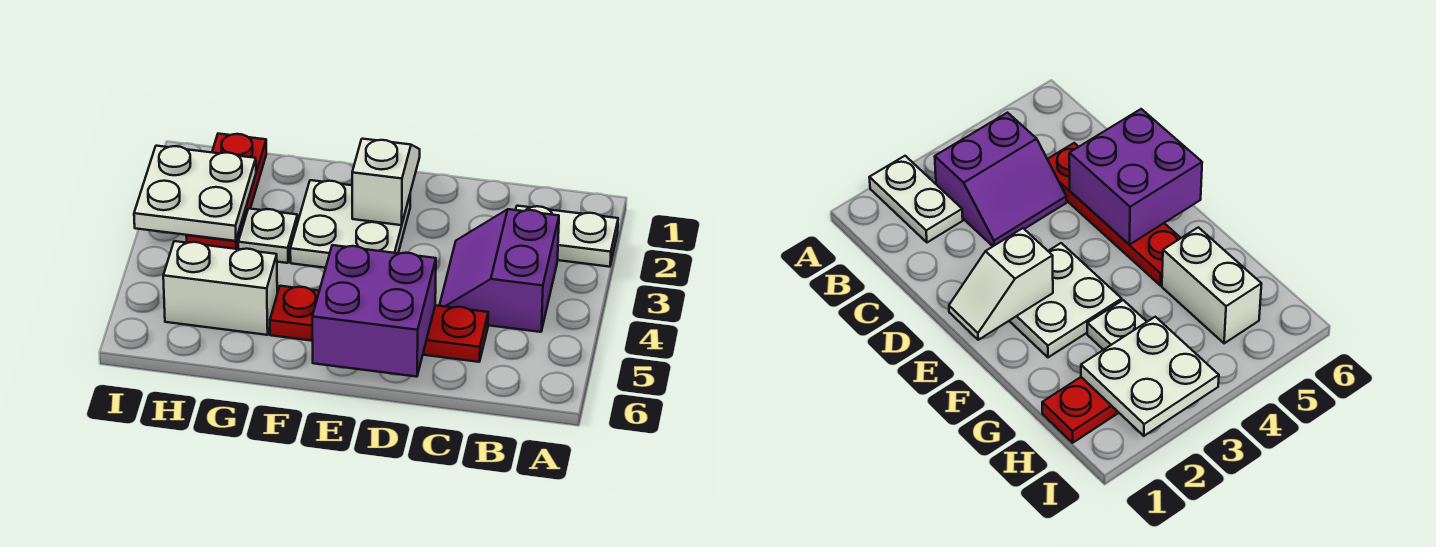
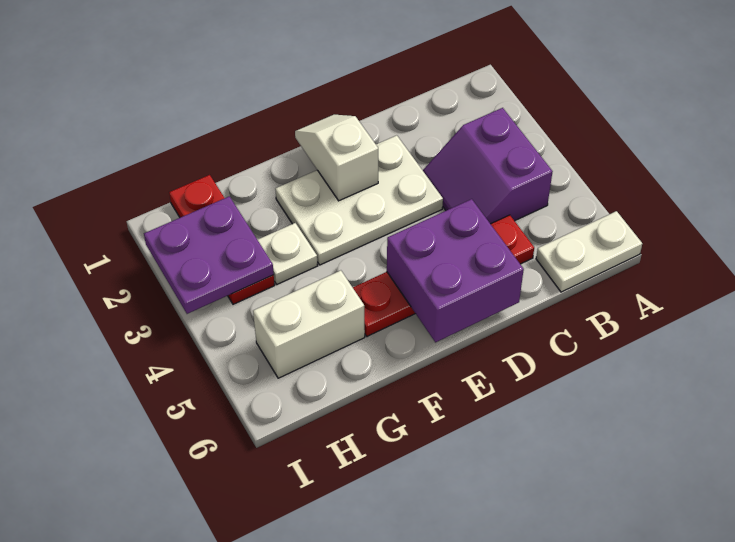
white plate A2:B2 level 1 -> white plate A6:B6 level 1
white plate E2:F3 level 1 -> white plate D2:F3 level 1
white plate H2:I3 level 2 -> purple plate H2:I3 level 2

